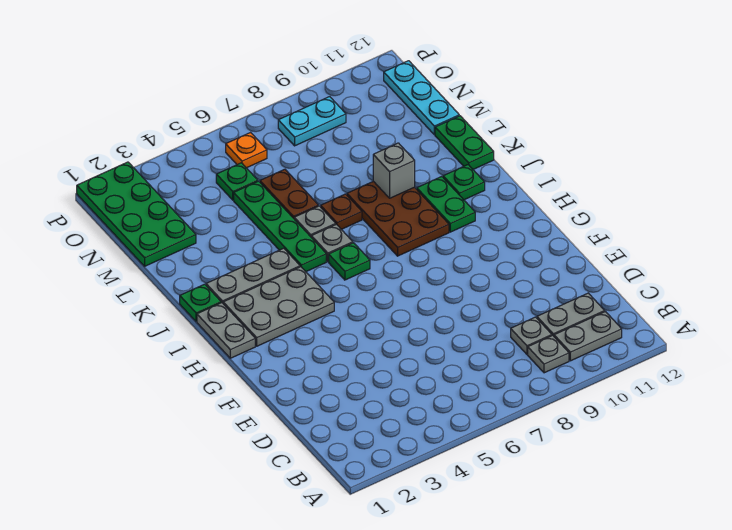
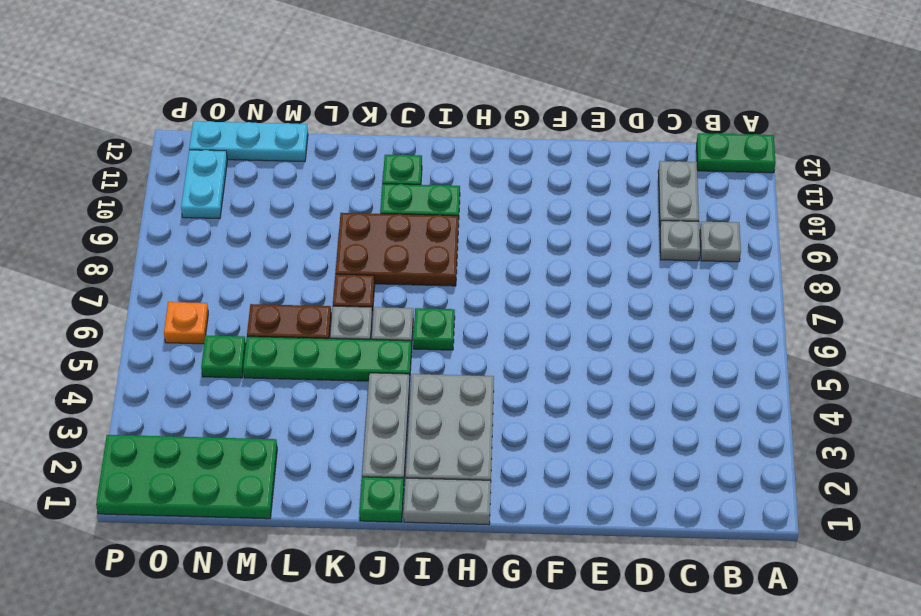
grey plate B10:B11 level 1 -> none
grey brick K9 level 2 -> none
green plate K12:L12 level 1 -> green plate A12:B12 level 1
cyan plate O8:O9 level 1 -> cyan plate O10:O11 level 1

